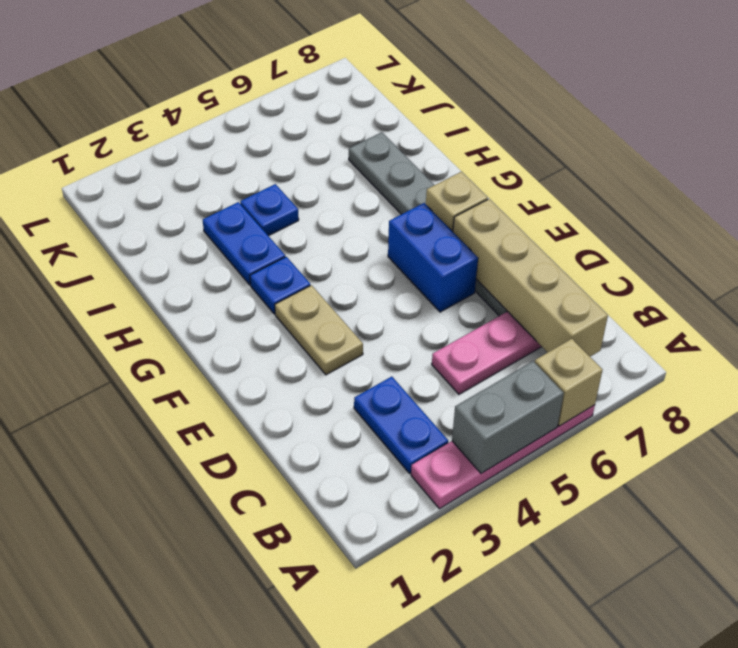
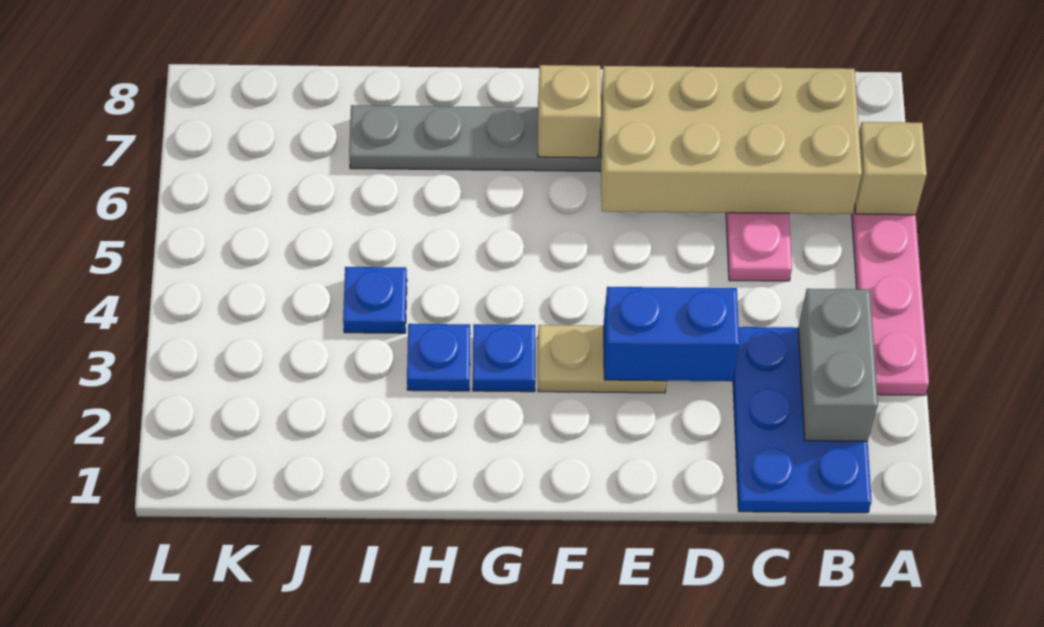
grey brick A4:A5 level 2 -> grey brick B2:B3 level 2
blue plate B3:C3 level 1 -> blue plate B1:C3 level 1
tan brick B7:E7 level 2 -> tan brick B6:E7 level 2
blue brick E6:F6 level 1 -> blue brick D3:E3 level 2
blue plate H3:I3 level 1 -> blue plate H3 level 1

